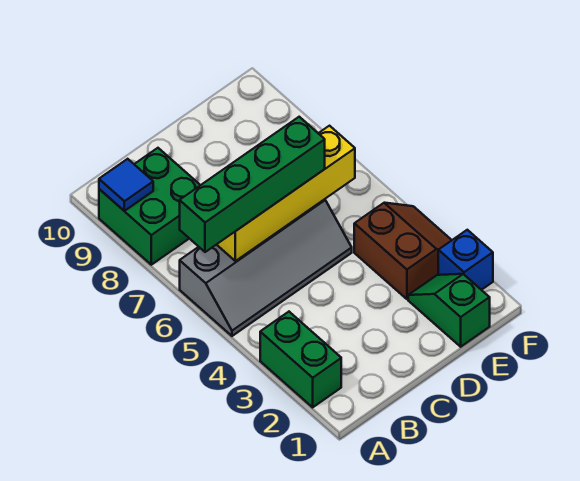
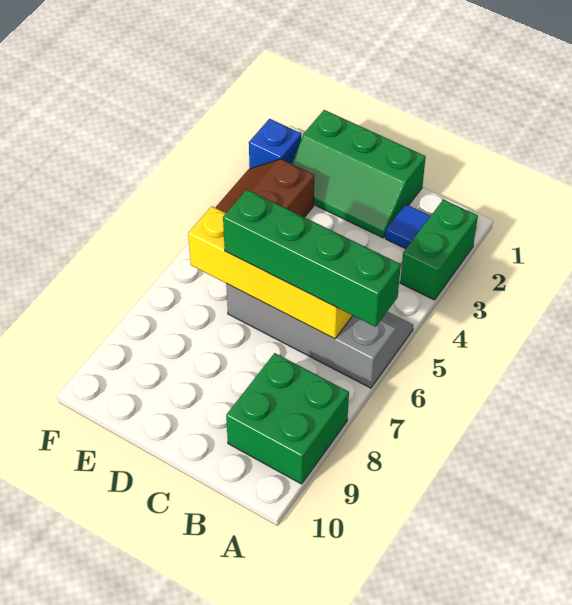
blue tile A9 level 2 -> blue tile B2 level 1
green slope E1:E2 level 1 top 1 -> green slope C1:E2 level 1 top 1

